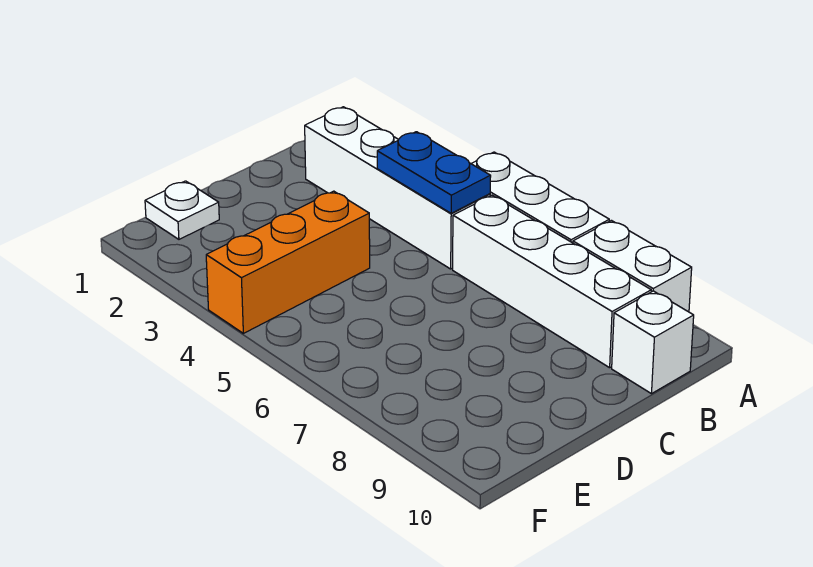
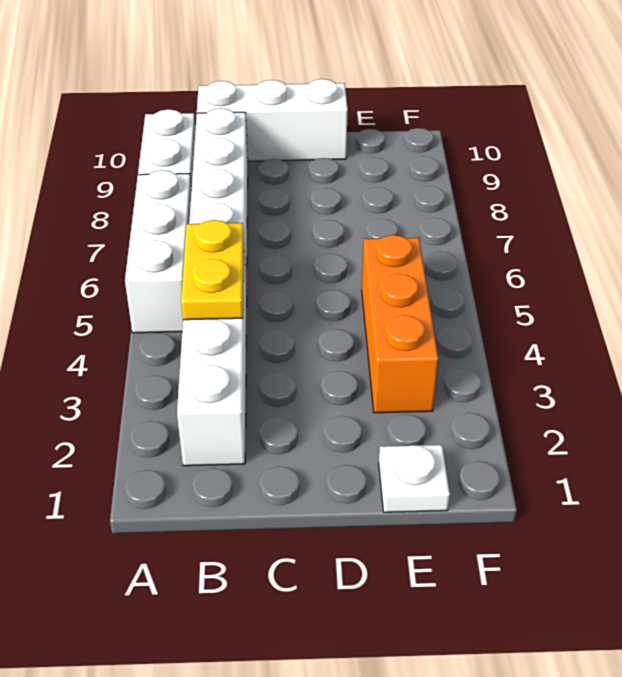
blue plate B4:B5 level 2 -> yellow plate B4:B5 level 2
white brick B10 level 1 -> white brick B10:D10 level 1
orange brick D4:F4 level 1 -> orange brick E3:E5 level 1

